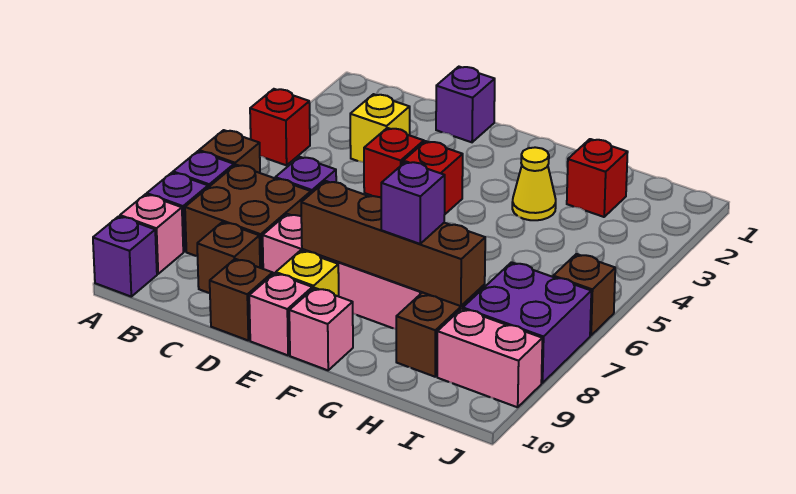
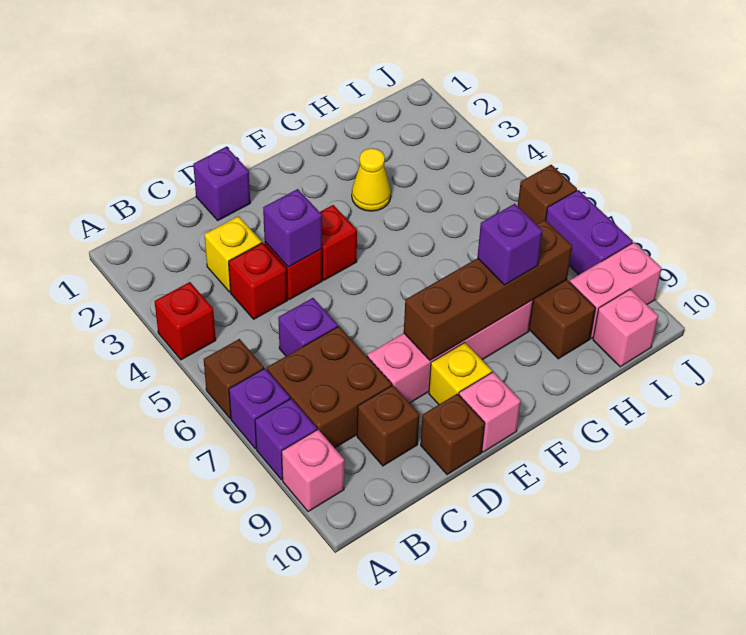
purple brick A10 level 1 -> purple brick D4 level 2
pink brick F10 level 1 -> pink brick I10 level 1
red brick H2 level 1 -> red brick C4 level 1
purple brick I7:J8 level 1 -> purple brick J7:J8 level 1

